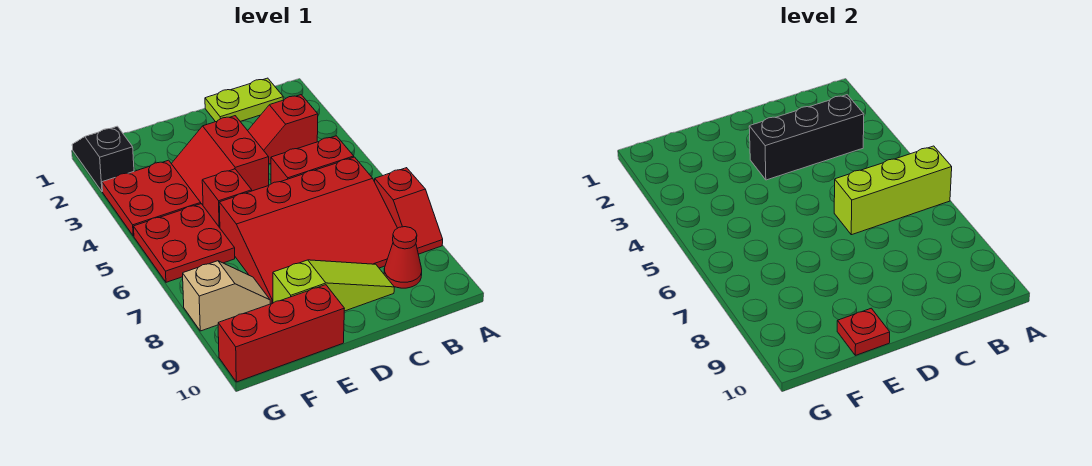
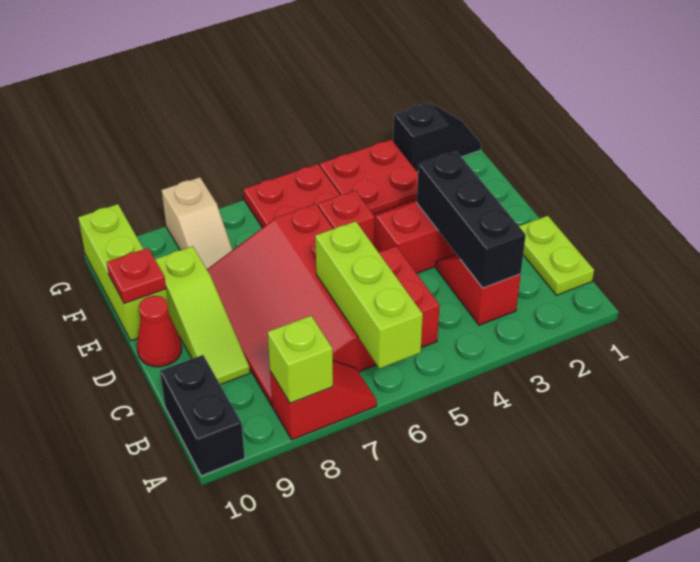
red slope A7:A8 level 1 top 7 -> red slope A7:A8 level 1 top 8
none -> lime brick A8 level 2
none -> black brick A10:B10 level 1
red cone B9 level 1 -> red cone D10 level 1
red brick E10:G10 level 1 -> lime brick E10:G10 level 1

